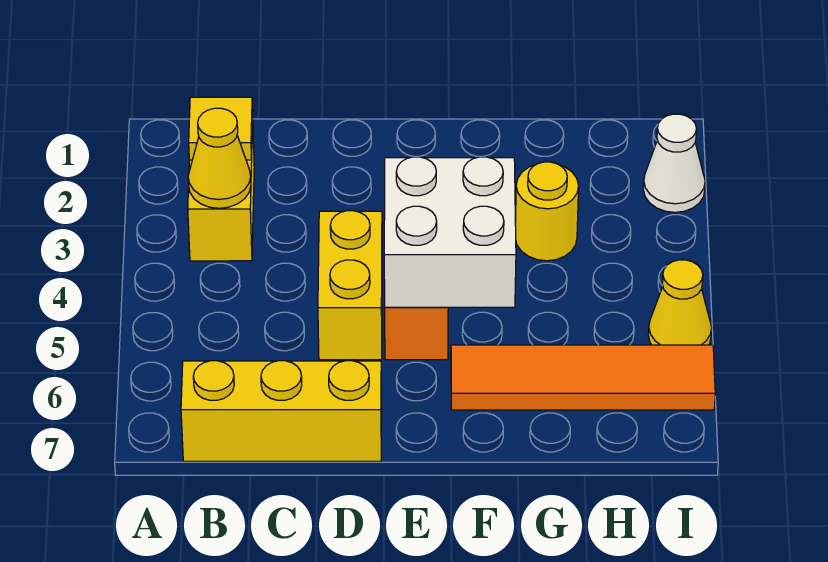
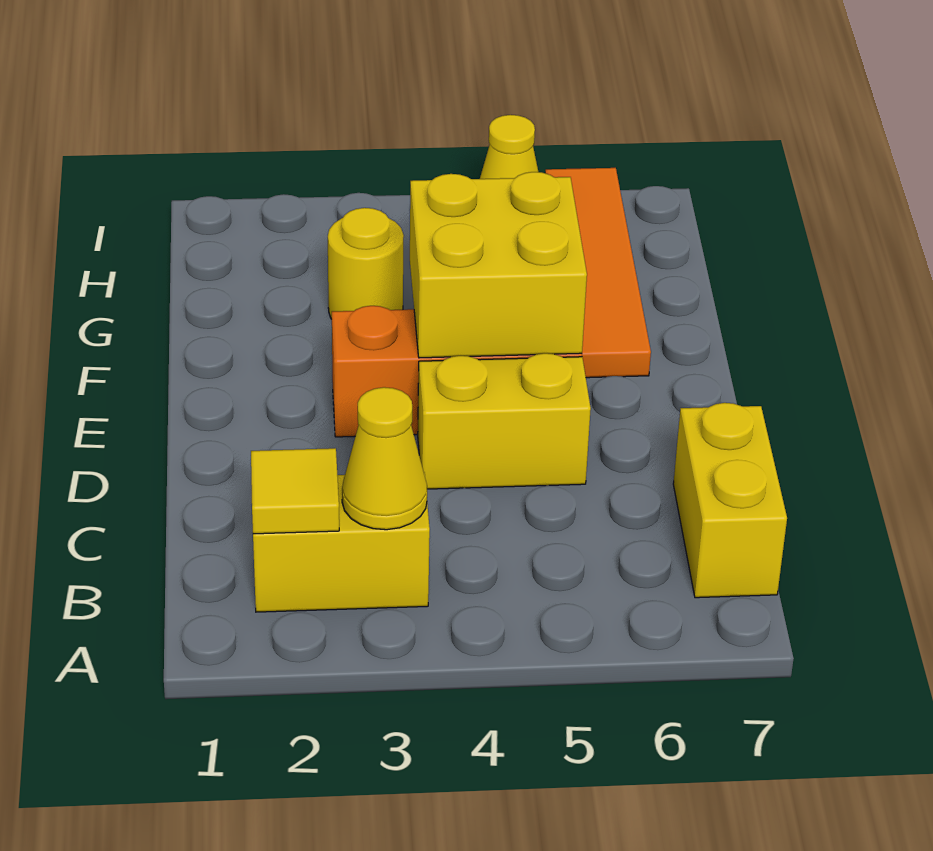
yellow brick B7:D7 level 1 -> yellow brick B7:C7 level 1
white brick E4:F5 level 2 -> yellow brick E4:F5 level 2
white cone I2 level 1 -> none

